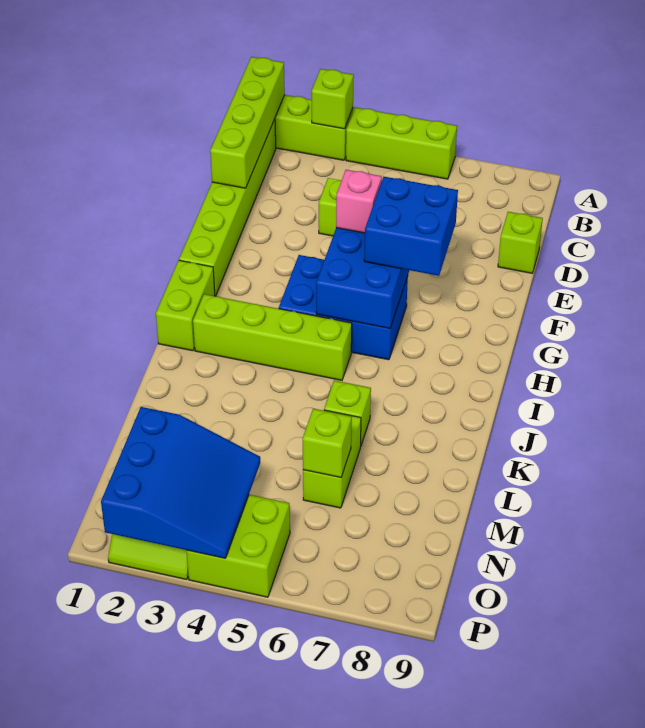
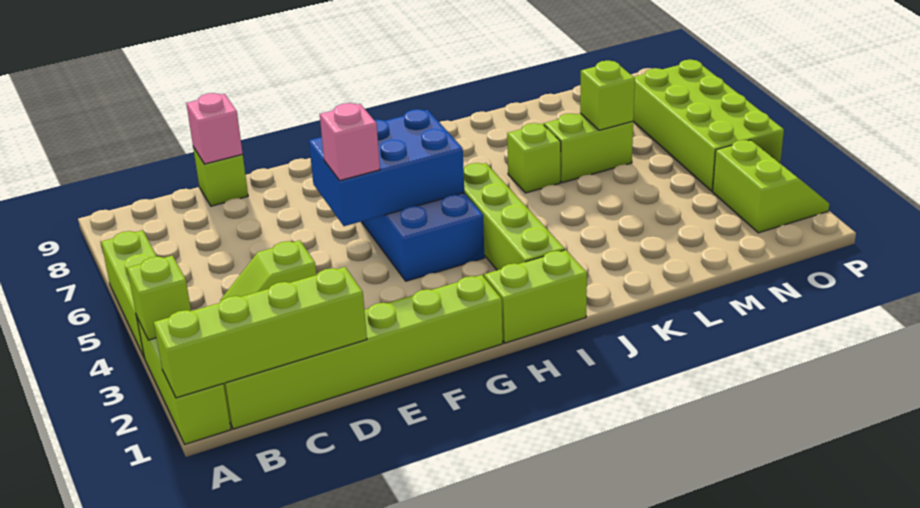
none -> pink brick D9 level 2
blue brick F6:G7 level 3 -> none
blue slope N2:P4 level 2 top 2 -> none
lime brick O4:P5 level 1 -> lime brick O4:P7 level 1

